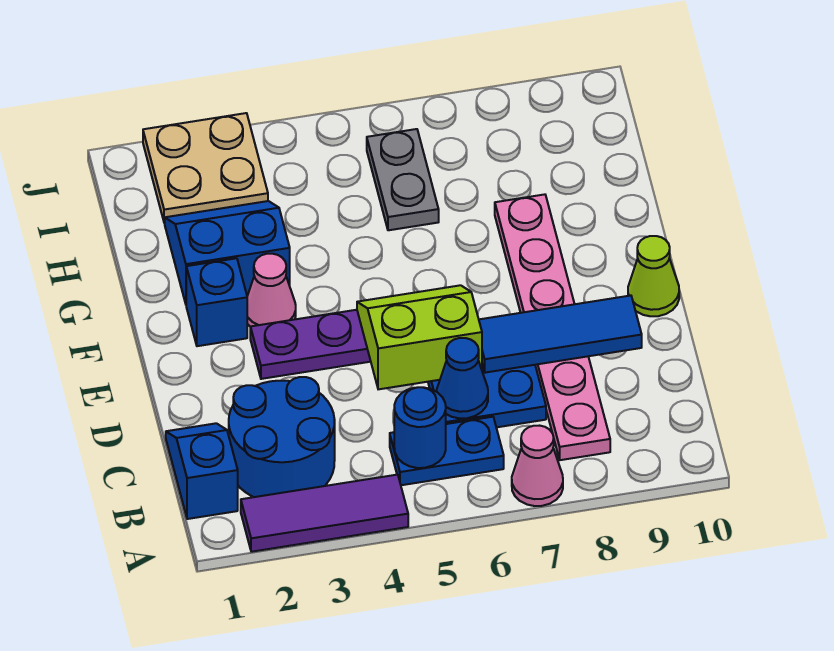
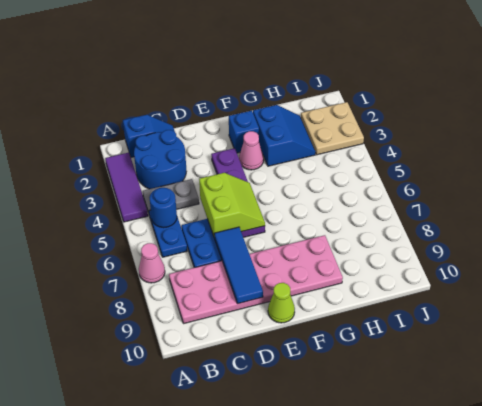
pink plate B8:G8 level 1 -> pink plate B8:G9 level 1
blue cone C6 level 2 -> none
grey plate H6:I6 level 1 -> grey plate B4:C4 level 1

